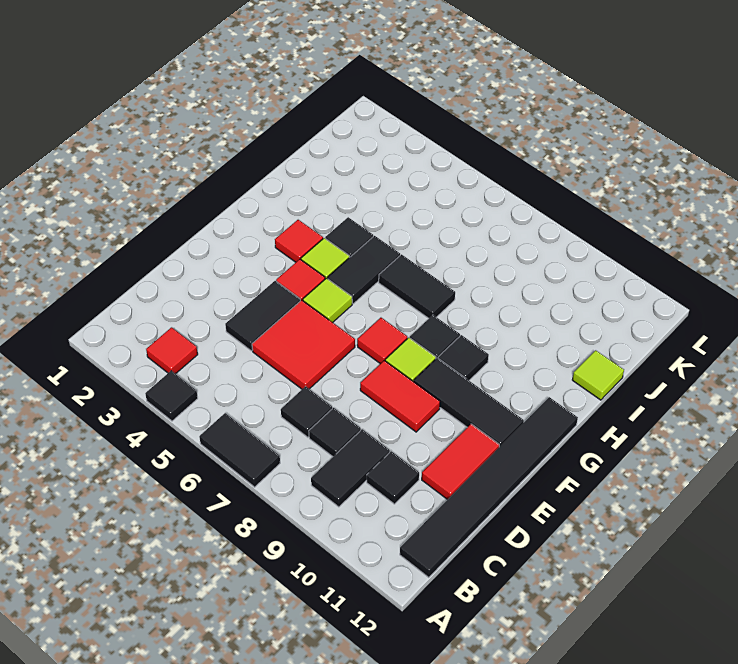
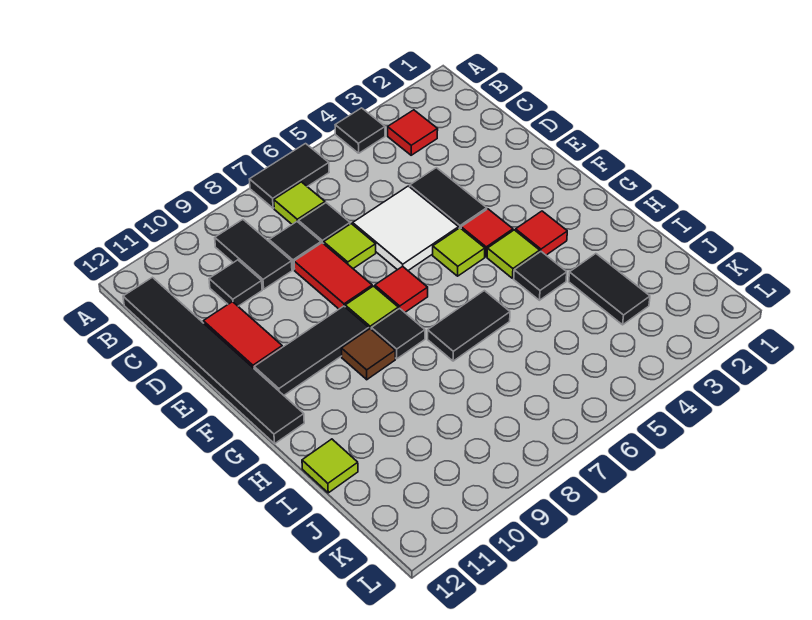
none -> lime tile B7 level 1
red tile D5:E6 level 1 -> white tile D5:E6 level 1
none -> lime tile D7 level 1
red tile E8:E9 level 1 -> red tile D8:E8 level 1
black tile G5:H5 level 1 -> black tile I3:J3 level 1
black tile G9 level 1 -> brown tile G9 level 1

